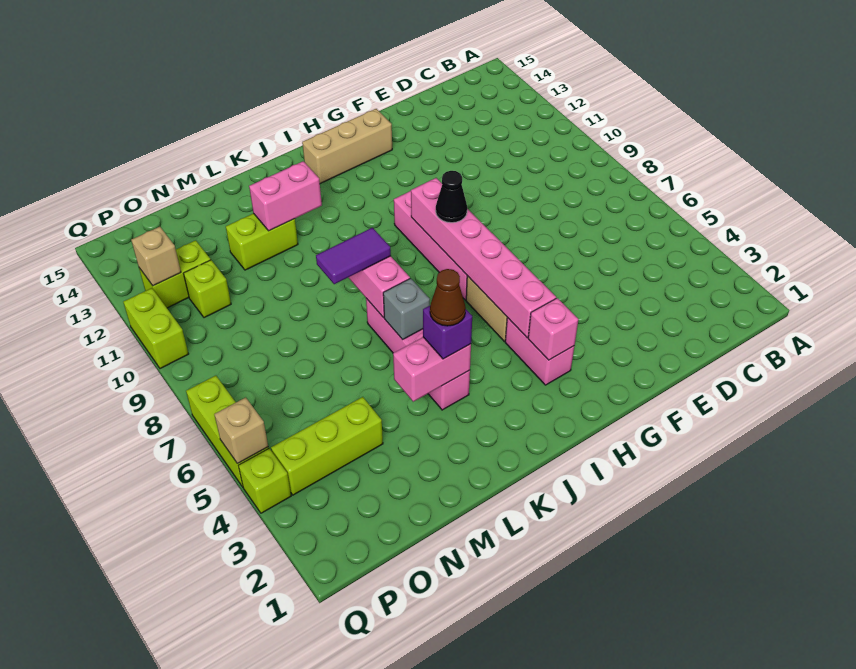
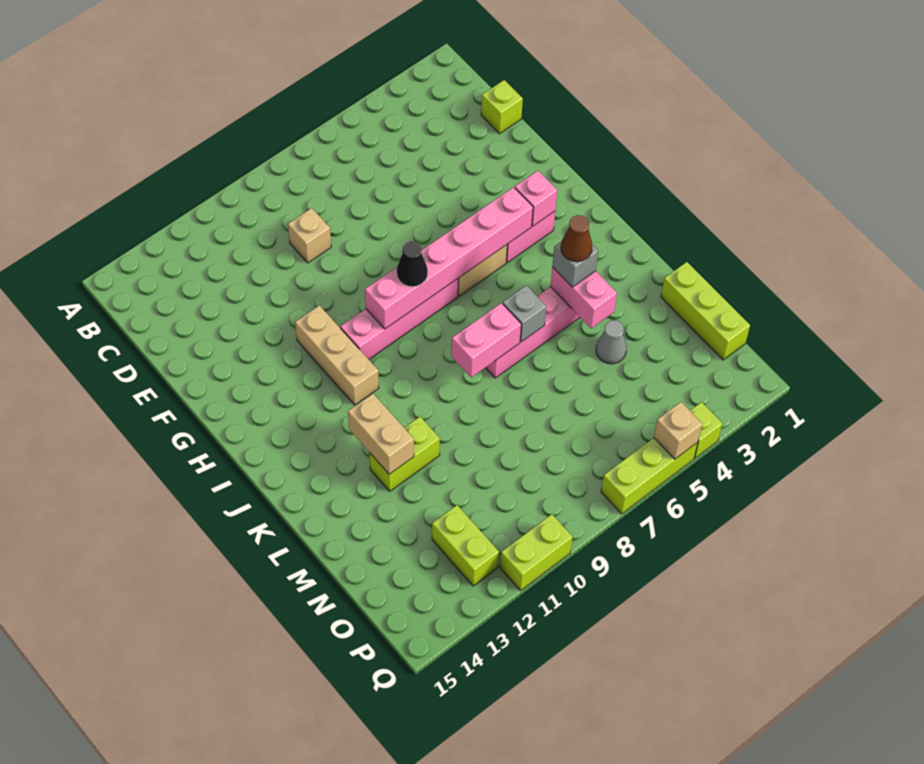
tan brick G14:I14 level 1 -> tan brick G11:I11 level 1
purple brick K4 level 3 -> grey brick K4 level 3
purple tile K8:L8 level 3 -> none
pink brick K12:L12 level 2 -> tan brick K12:L12 level 2
lime brick L12:M12 level 1 -> lime brick L11:L12 level 1
none -> grey cone M4 level 1
lime brick N4:P4 level 1 -> lime brick M1:O1 level 1
lime brick O11 level 1 -> lime brick D1 level 1
tan brick P12 level 2 -> tan brick D9 level 1

